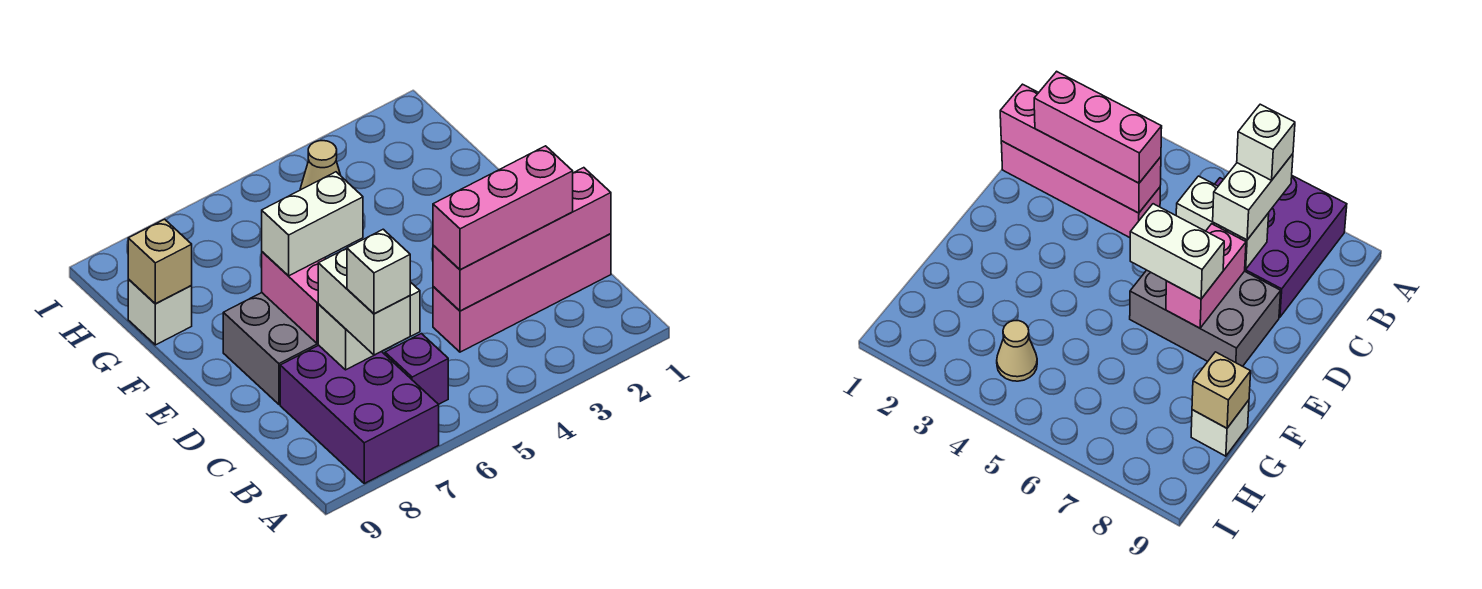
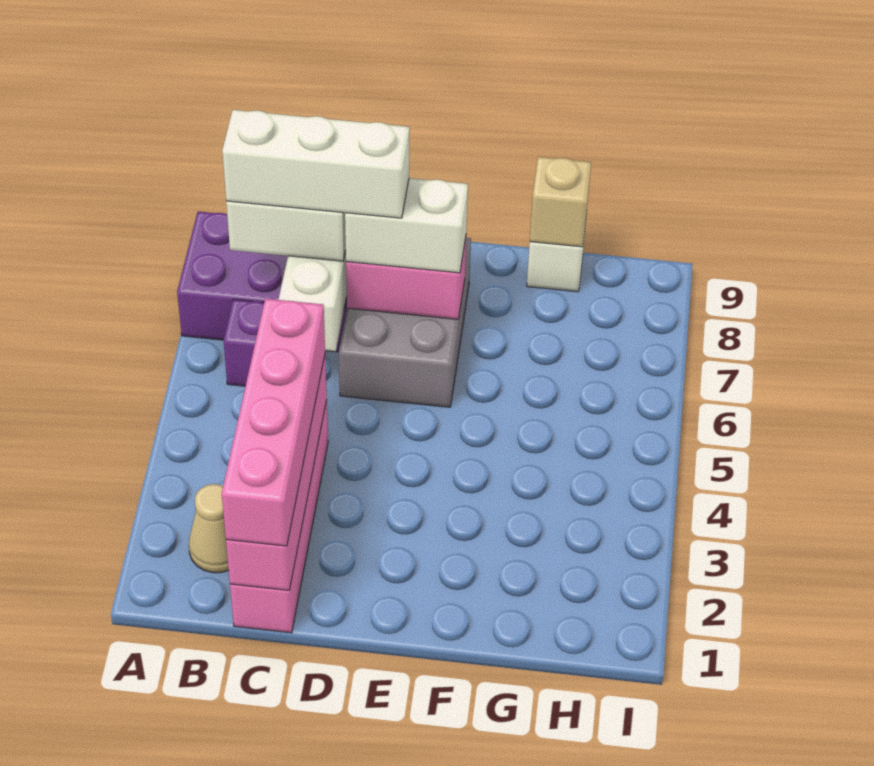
white brick B7 level 4 -> white brick B7:D7 level 4
pink brick C2:C4 level 3 -> pink brick C1:C4 level 3
white brick E6:E7 level 3 -> white brick D7:E7 level 3
tan cone H4 level 1 -> tan cone B2 level 1

